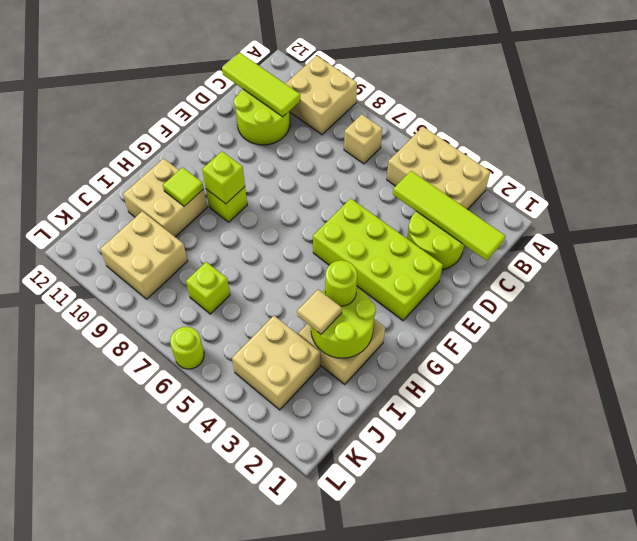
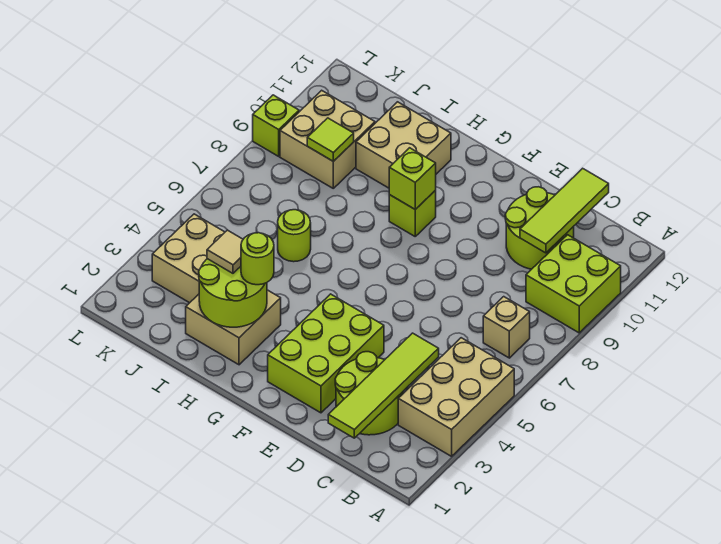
tan brick A9:B10 level 1 -> lime brick A9:B10 level 1
lime brick E2:F5 level 1 -> lime brick E2:F4 level 1
lime tile H10 level 2 -> lime tile J9 level 2
lime brick J7 level 1 -> lime brick L9 level 1
lime round brick L6 level 1 -> lime round brick I6 level 1

